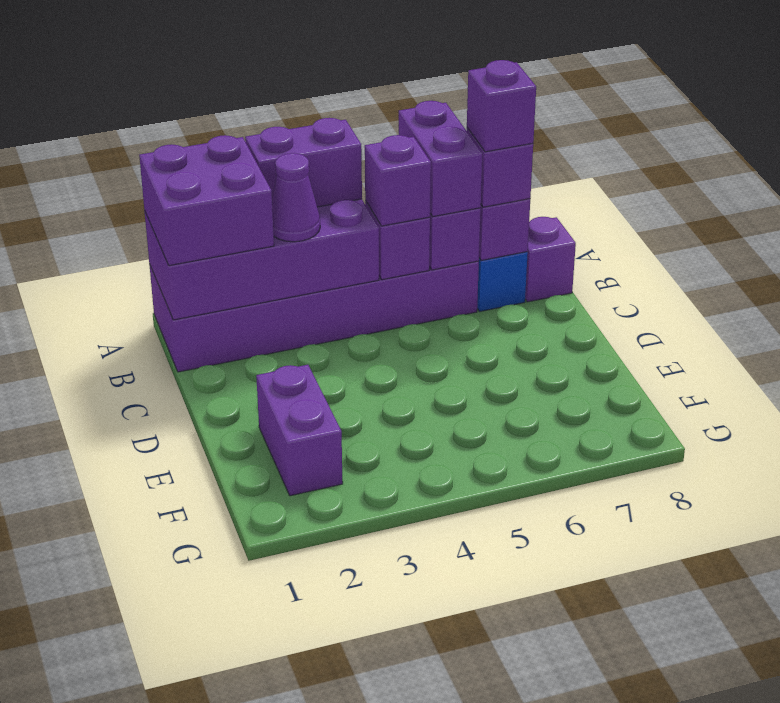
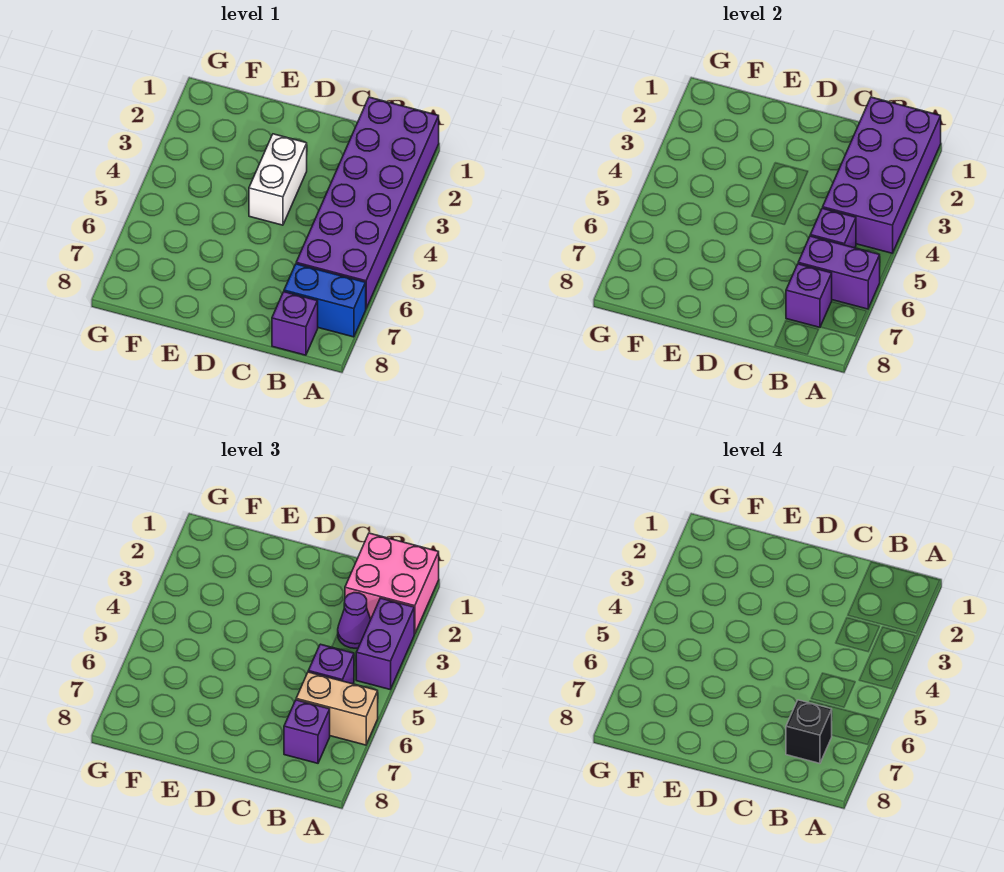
purple brick A1:B2 level 3 -> pink brick A1:B2 level 3
purple brick A6:B6 level 3 -> tan brick A6:B6 level 3
purple brick B7 level 4 -> black brick B7 level 4
none -> white brick D3:D4 level 1
purple brick E2:F2 level 1 -> none

